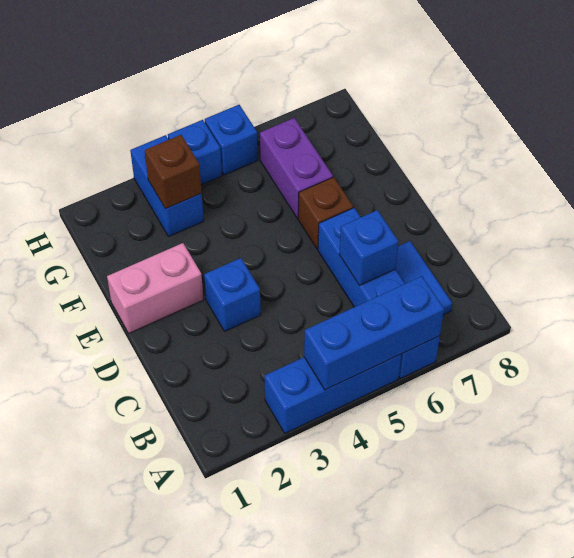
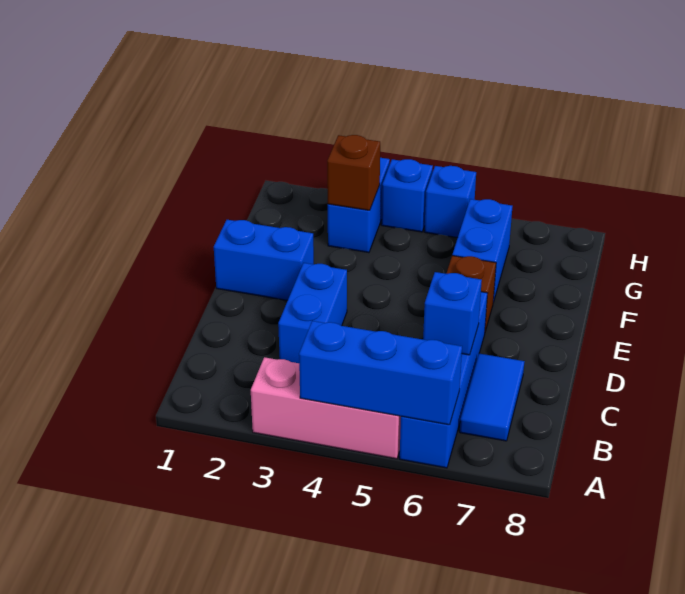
blue brick A3:A5 level 1 -> pink brick A3:A5 level 1
blue brick D3 level 1 -> blue brick C3:D3 level 1
pink brick E1:E2 level 1 -> blue brick E1:E2 level 1
purple brick F6:G6 level 1 -> blue brick F6:G6 level 1

